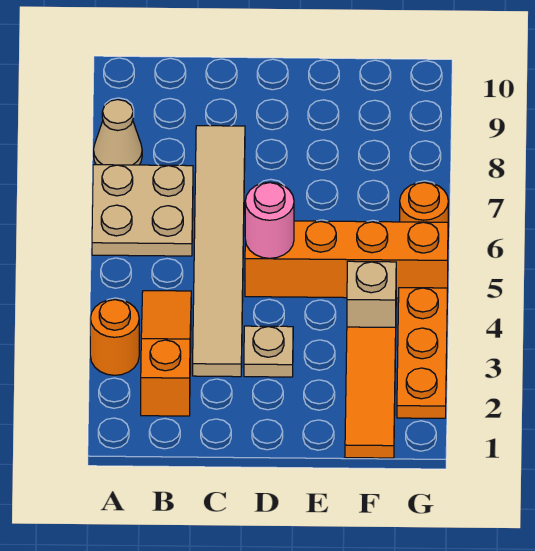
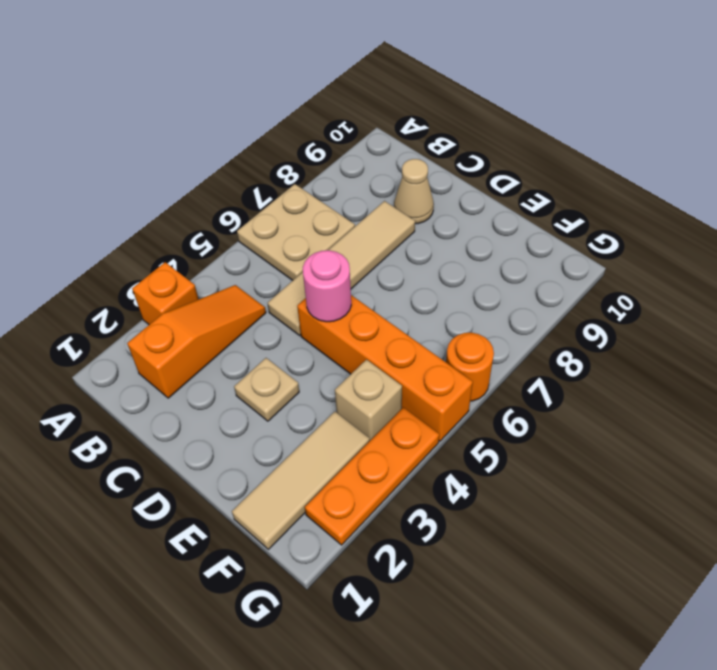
orange round brick A3 level 1 -> orange brick A3 level 1
tan cone A8 level 1 -> tan cone C9 level 1
tan tile C3:C8 level 1 -> tan tile C5:C8 level 1
orange tile F1:F3 level 1 -> tan tile F1:F3 level 1

